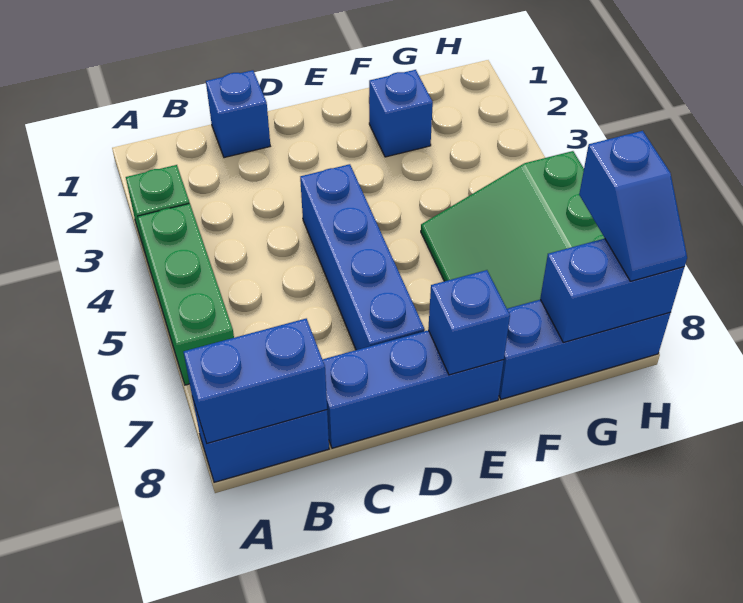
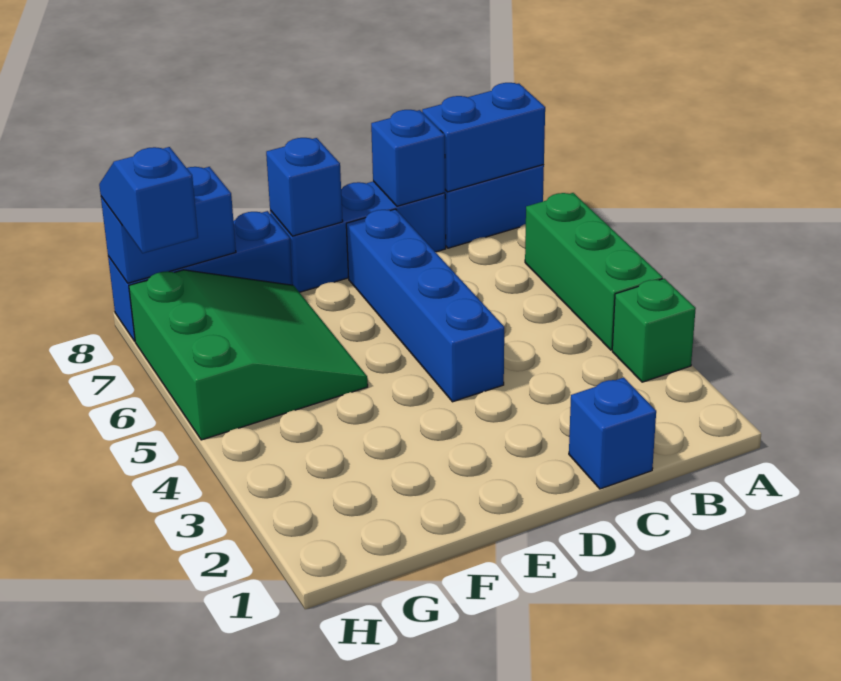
blue brick F2 level 1 -> blue brick C8 level 2

